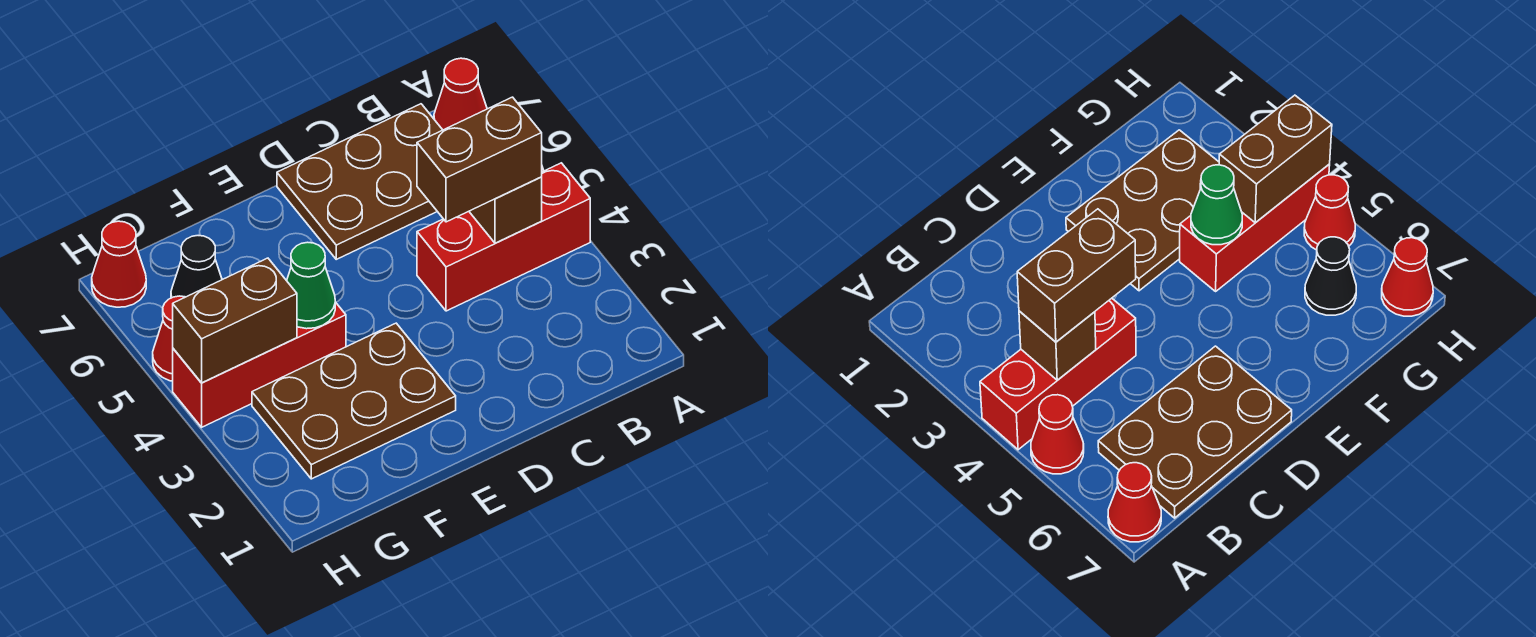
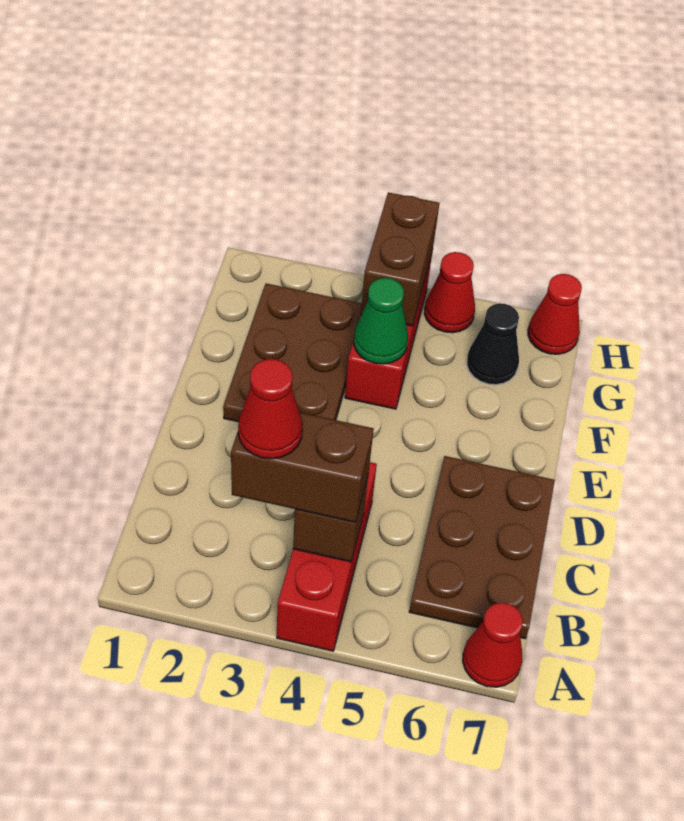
red cone A5 level 1 -> red cone B3 level 4
brown brick B4:C4 level 3 -> brown brick B3:B4 level 3

